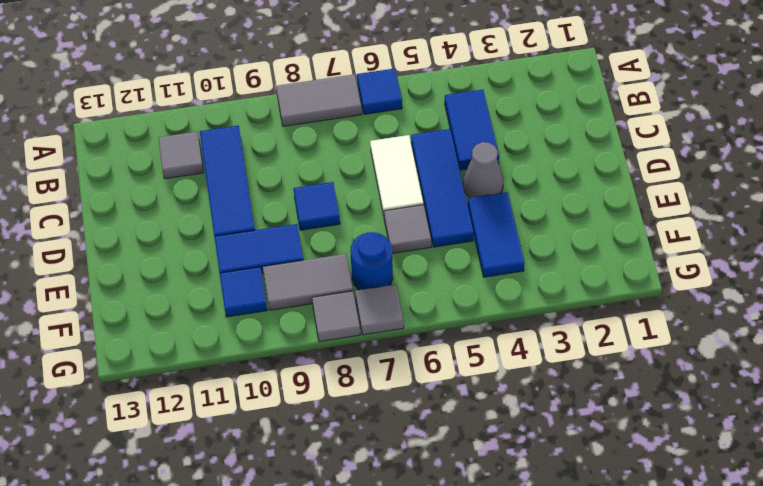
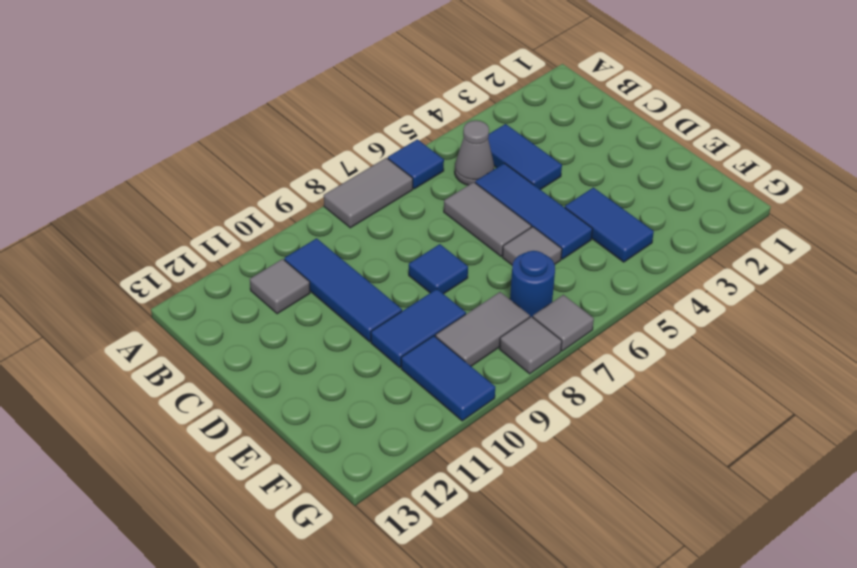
white tile C6:D6 level 1 -> grey tile C6:D6 level 1
grey cone D4 level 1 -> grey cone B5 level 1
blue tile F10 level 1 -> blue tile F10:G10 level 1

